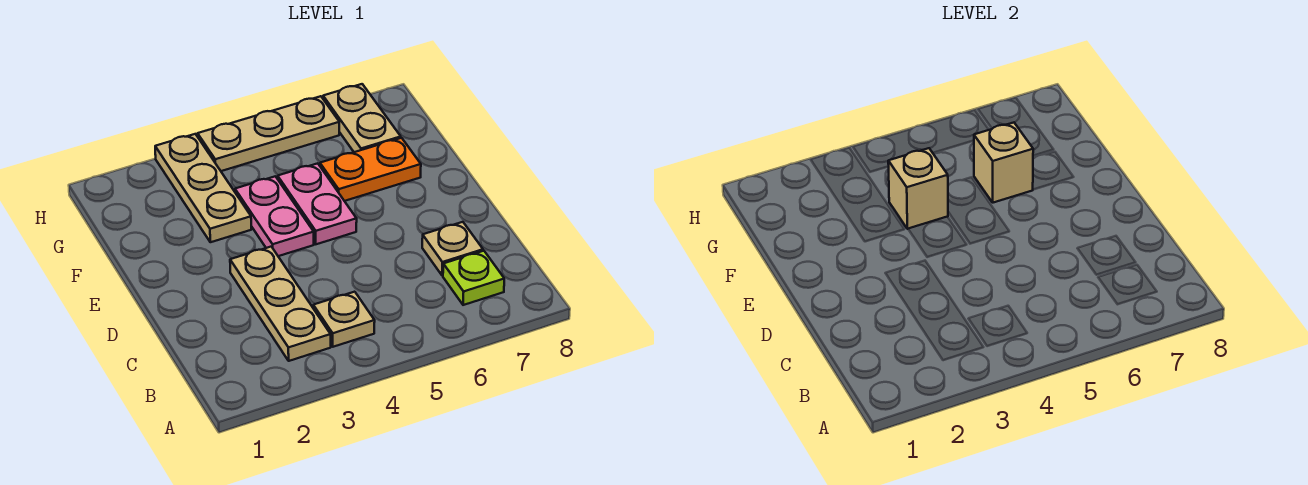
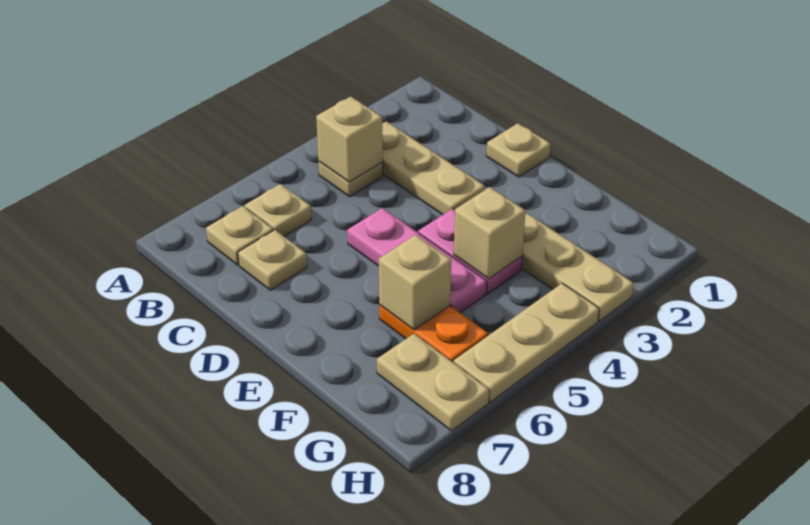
none -> tan brick B4 level 2
none -> tan plate B6 level 1
lime plate B7 level 1 -> tan plate B7 level 1
none -> tan plate D1 level 1
pink plate E5:F5 level 1 -> pink plate D5:F5 level 1
orange plate F6:F7 level 1 -> orange plate F6:G6 level 1

